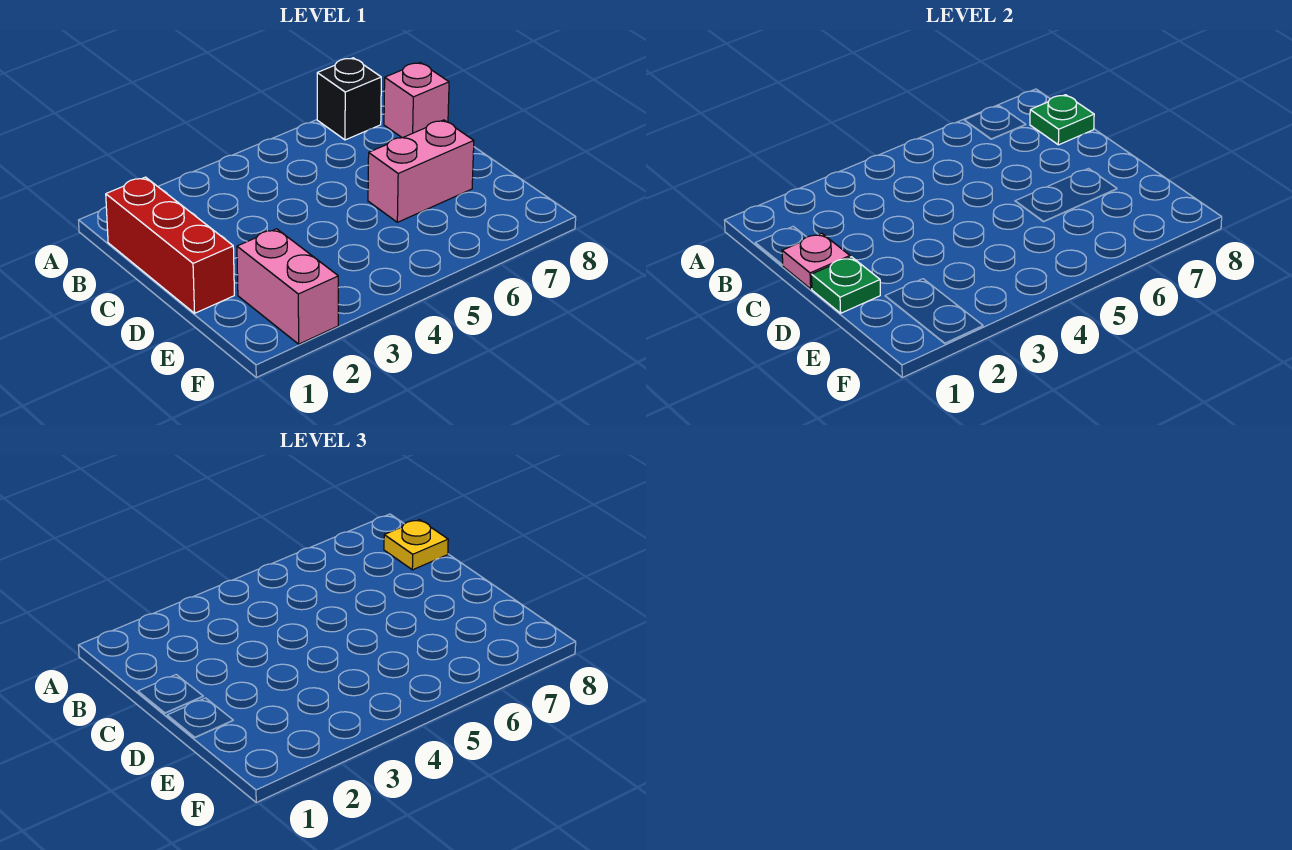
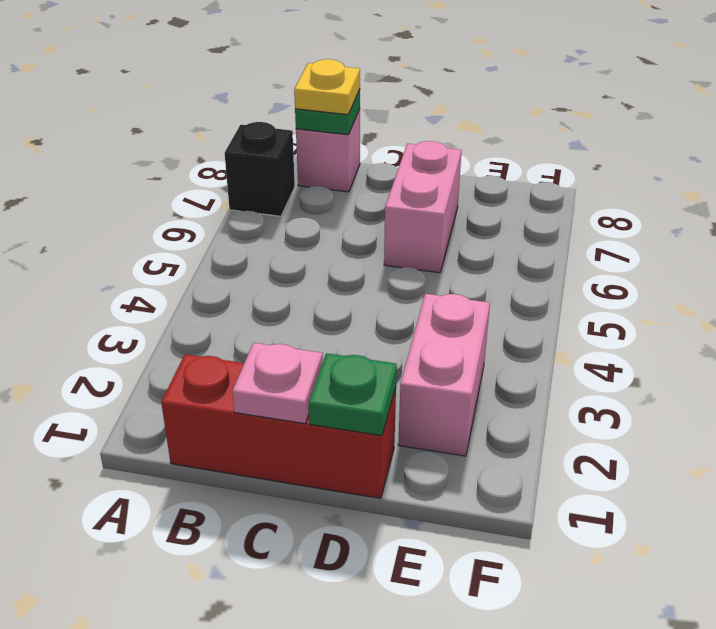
pink brick E2:F2 level 1 -> pink brick E2:E3 level 1

